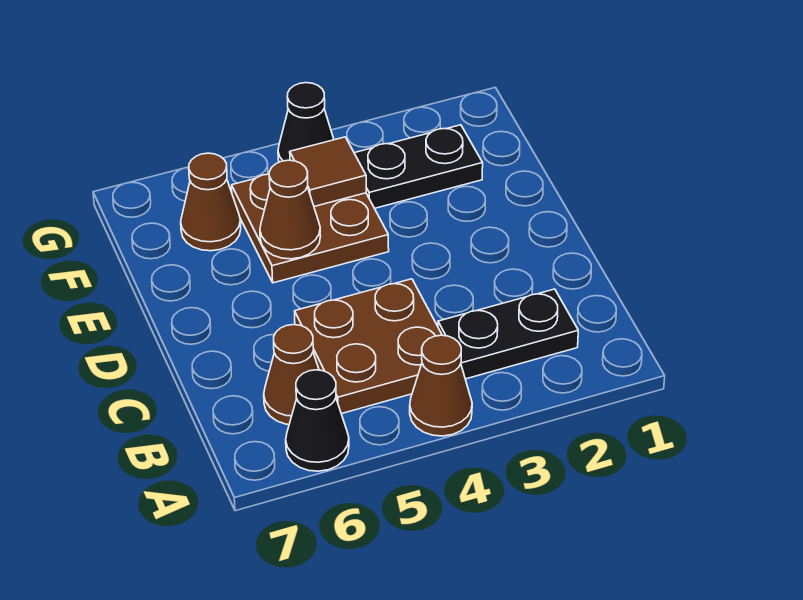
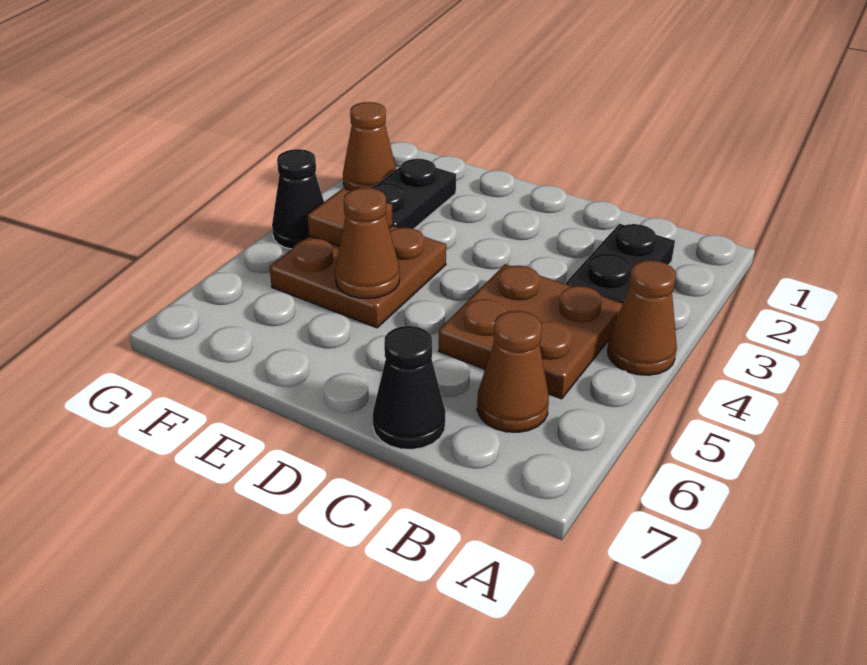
black cone A6 level 1 -> black cone C7 level 1
brown cone F6 level 1 -> brown cone G2 level 1

